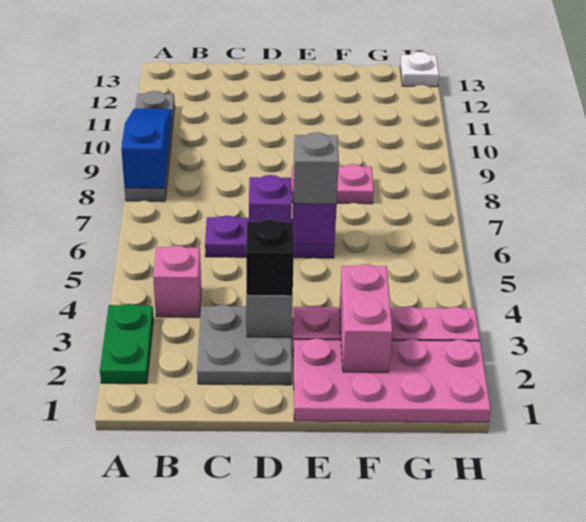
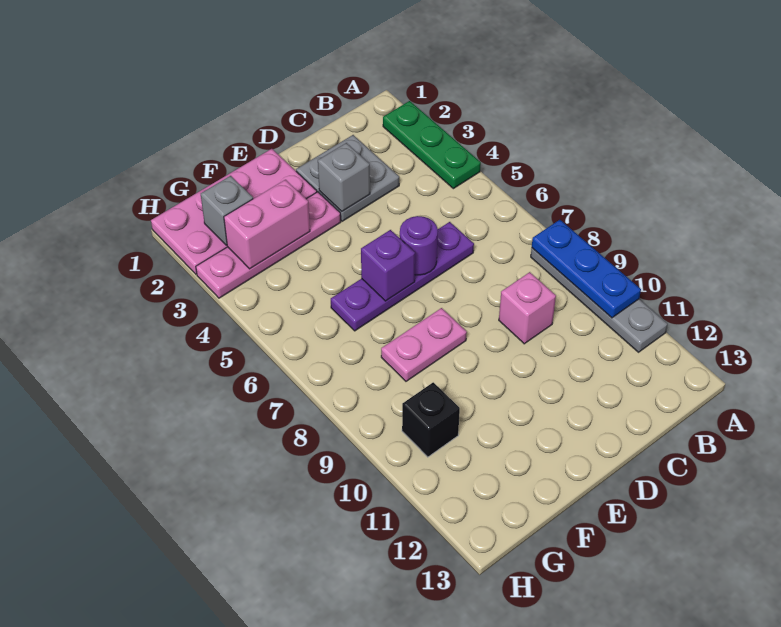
green plate A2:A3 level 1 -> green plate A2:A4 level 1
blue slope A8:A10 level 2 top 8 -> blue plate A8:A10 level 2
pink brick B4 level 1 -> pink brick C9 level 1
purple plate C6:E6 level 1 -> purple plate C6:F6 level 1
black brick D3 level 3 -> black brick G10 level 1
purple brick D6 level 2 -> purple round brick D6 level 2
grey brick E6 level 3 -> grey brick G2 level 2
pink brick F2:F3 level 2 -> pink brick F3:G3 level 2
white plate H13 level 1 -> none

